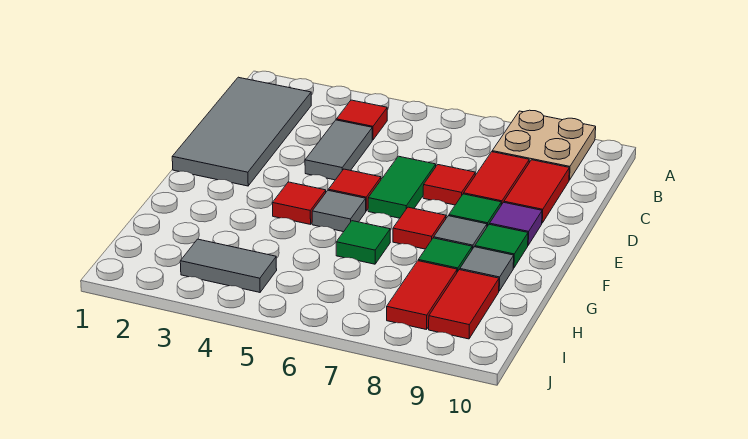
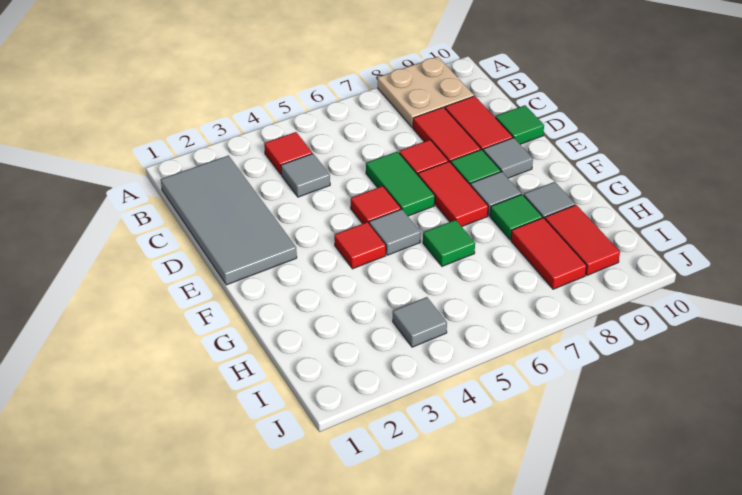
grey tile C4:D4 level 1 -> grey tile C4 level 1
purple tile E9 level 1 -> grey tile E9 level 1
red tile F7 level 1 -> red tile E7:F7 level 1
green tile F9 level 1 -> green tile D10 level 1
grey tile I3:I4 level 1 -> grey tile I4 level 1

